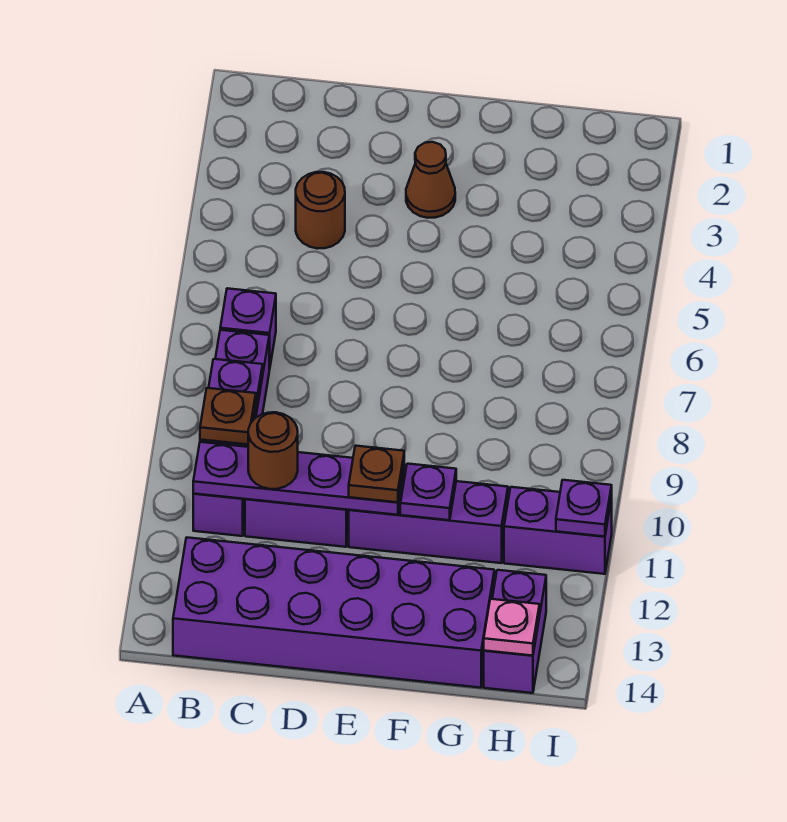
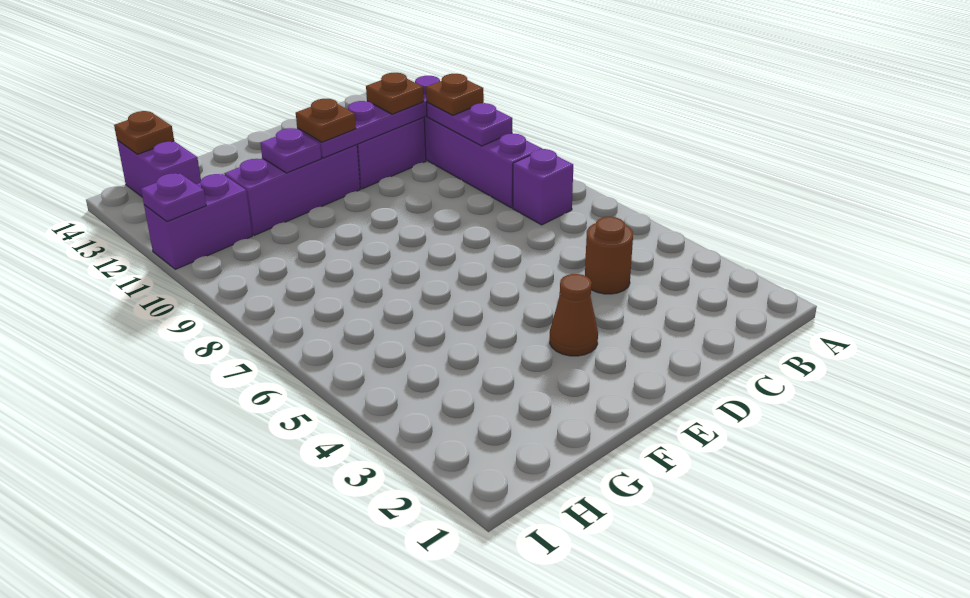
purple brick B13:G14 level 1 -> none
brown round brick C11 level 3 -> brown plate C11 level 3
pink plate H14 level 2 -> brown plate H14 level 2

